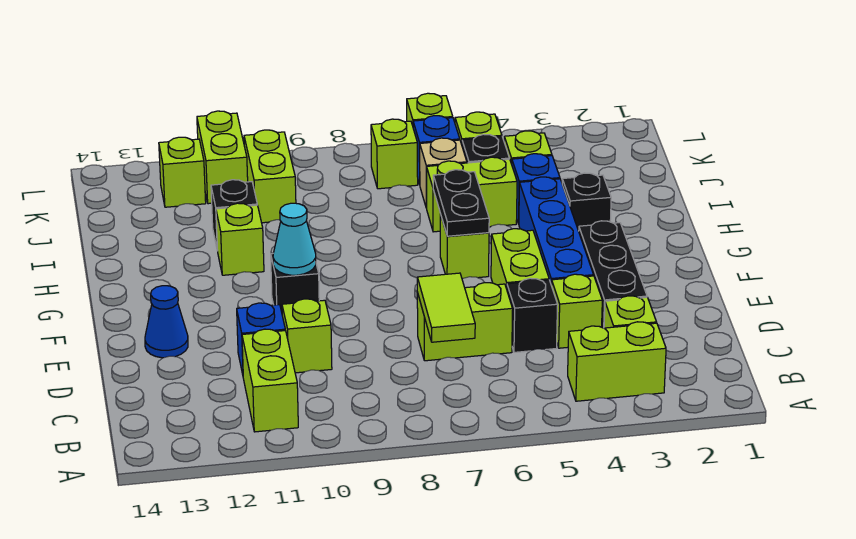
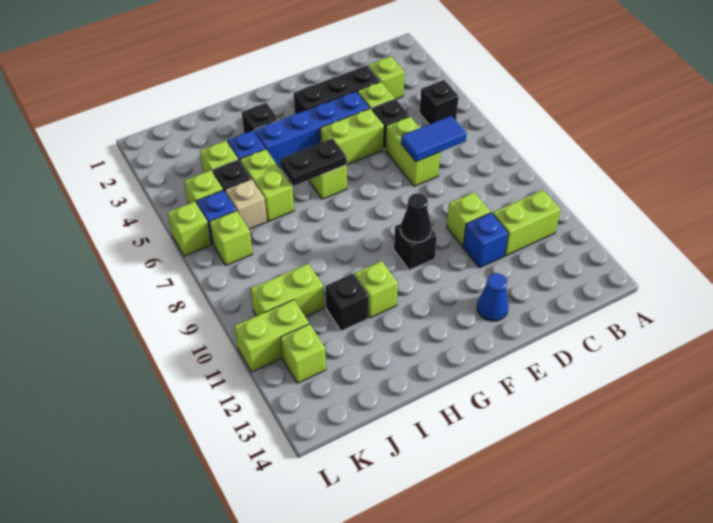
lime brick B3:B4 level 1 -> none
none -> black brick B5 level 1
lime tile C7:D7 level 2 -> blue tile C7:D7 level 2
cyan cone F10 level 2 -> black cone F10 level 2

